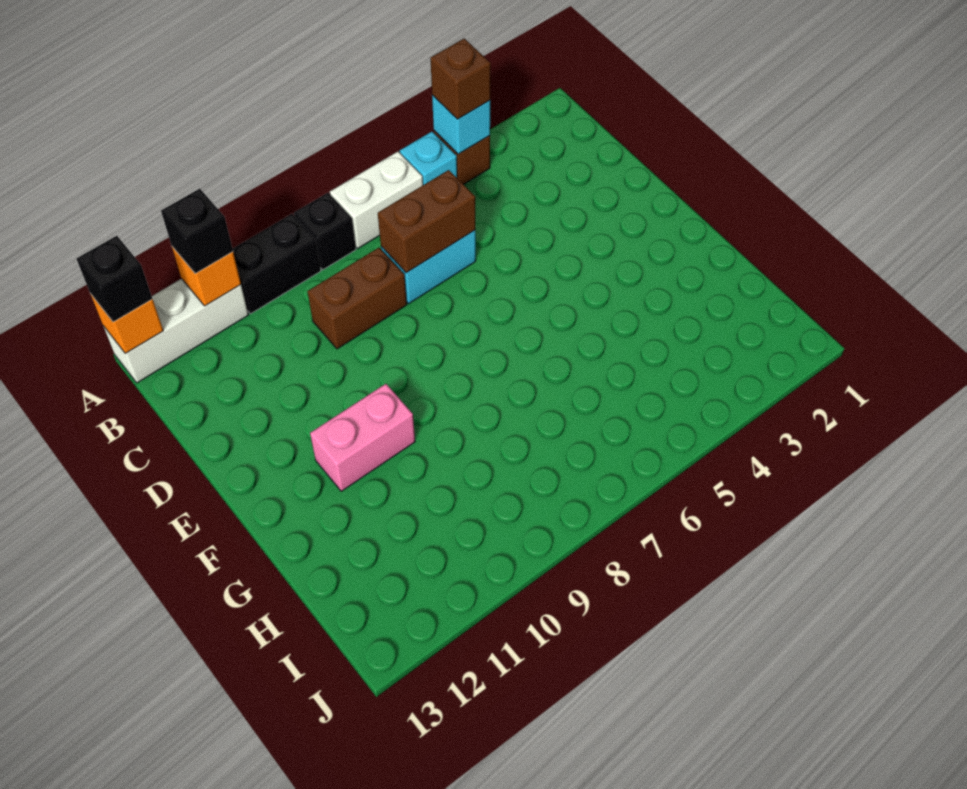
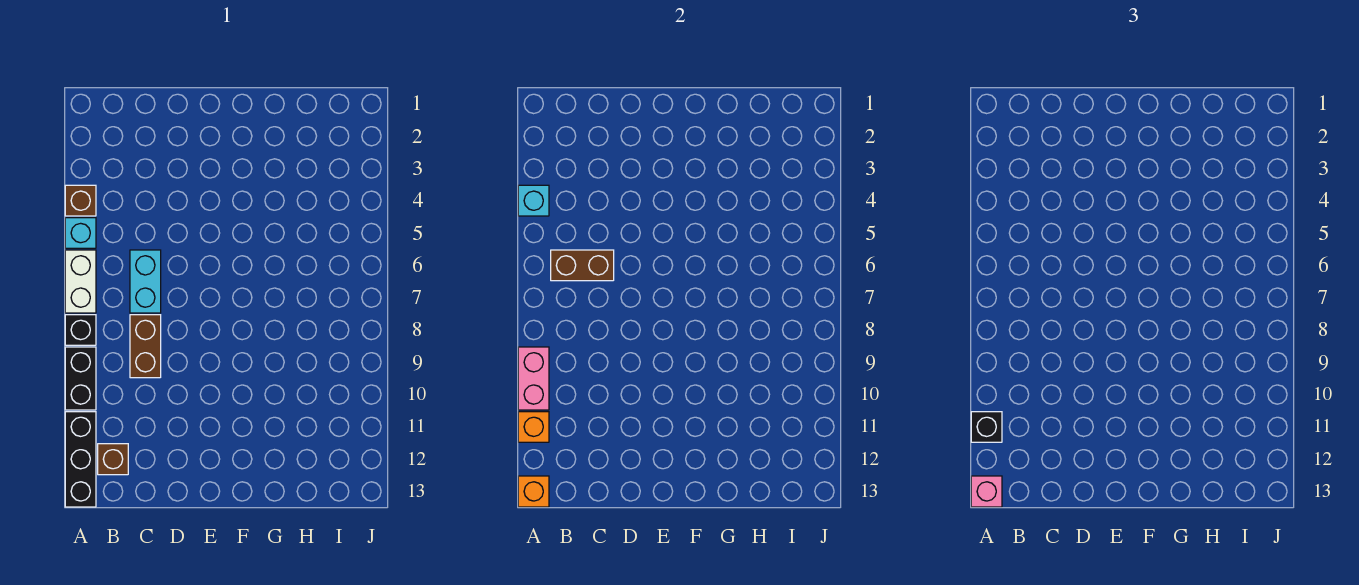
brown brick A4 level 3 -> brown brick B12 level 1
white brick A11:A13 level 1 -> black brick A11:A13 level 1
black brick A13 level 3 -> pink brick A13 level 3
brown brick C6:C7 level 2 -> brown brick B6:C6 level 2
pink brick F10:F11 level 1 -> pink brick A9:A10 level 2

